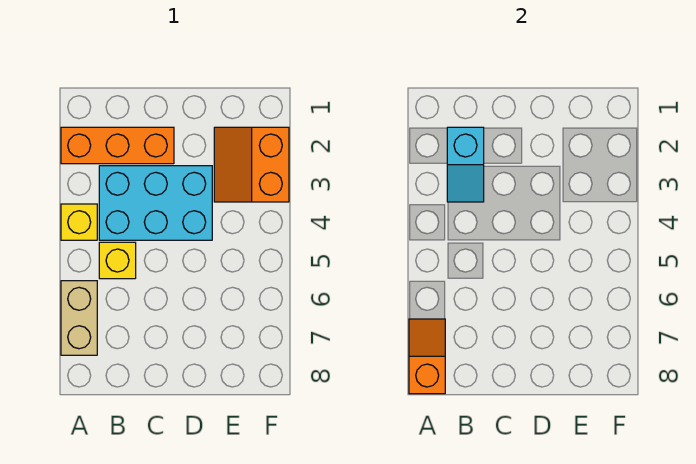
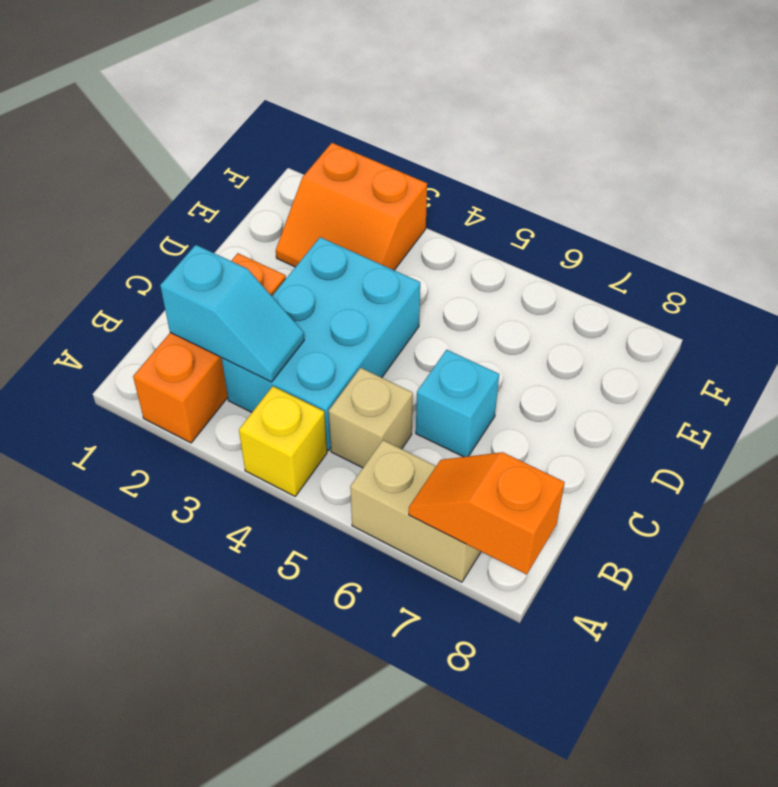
yellow brick B5 level 1 -> tan brick B5 level 1
none -> cyan brick C6 level 1

